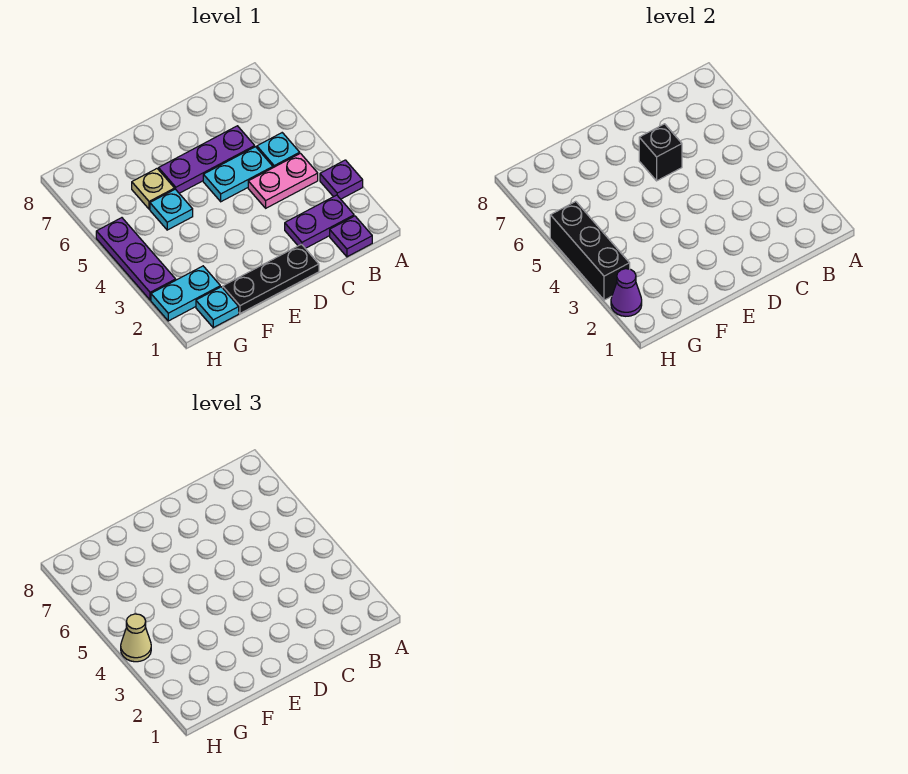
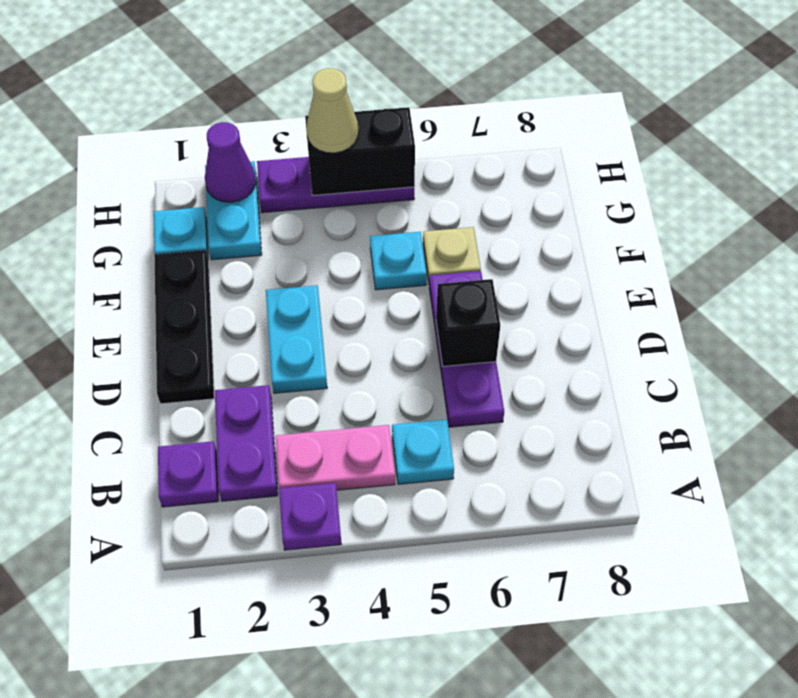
pink plate B4:C4 level 1 -> pink plate B3:B4 level 1
cyan plate C5:D5 level 1 -> cyan plate D3:E3 level 1
black brick H3:H5 level 2 -> black brick H4:H5 level 2

